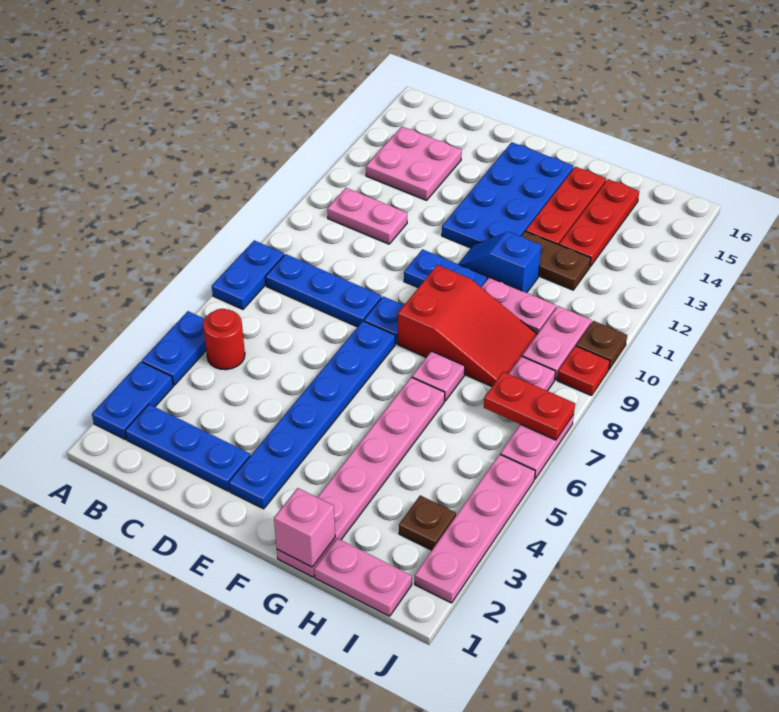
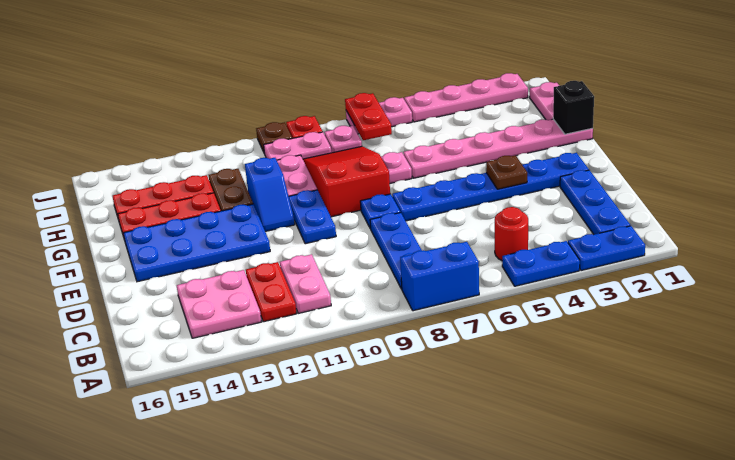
blue plate A7:A8 level 1 -> blue brick A7:A8 level 1
none -> red plate B12:C12 level 1
pink brick G1 level 2 -> black brick G1 level 2
brown plate I3 level 1 -> brown plate E4 level 2

